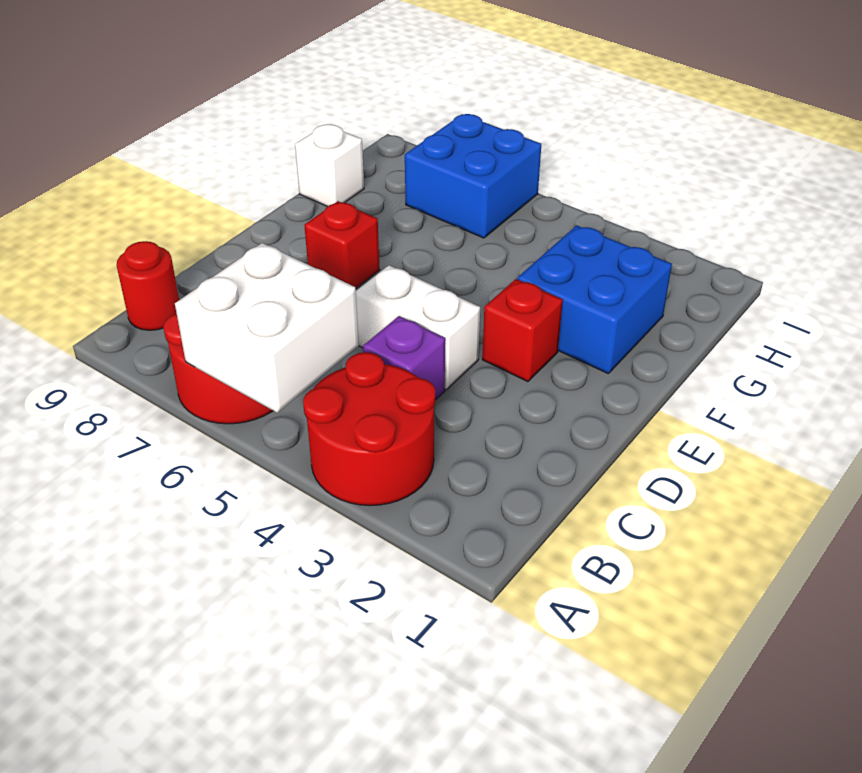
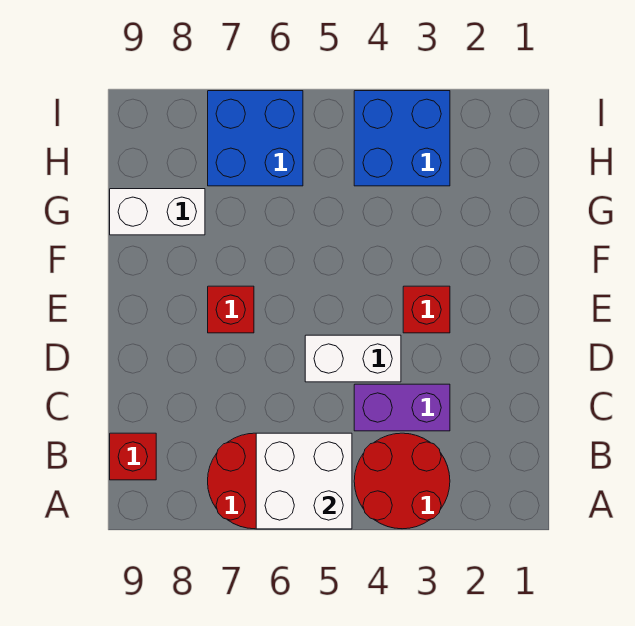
red round brick B9 level 1 -> red brick B9 level 1
purple brick C4 level 1 -> purple brick C3:C4 level 1
blue brick F2:G3 level 1 -> blue brick H3:I4 level 1
white brick G9 level 1 -> white brick G8:G9 level 1

